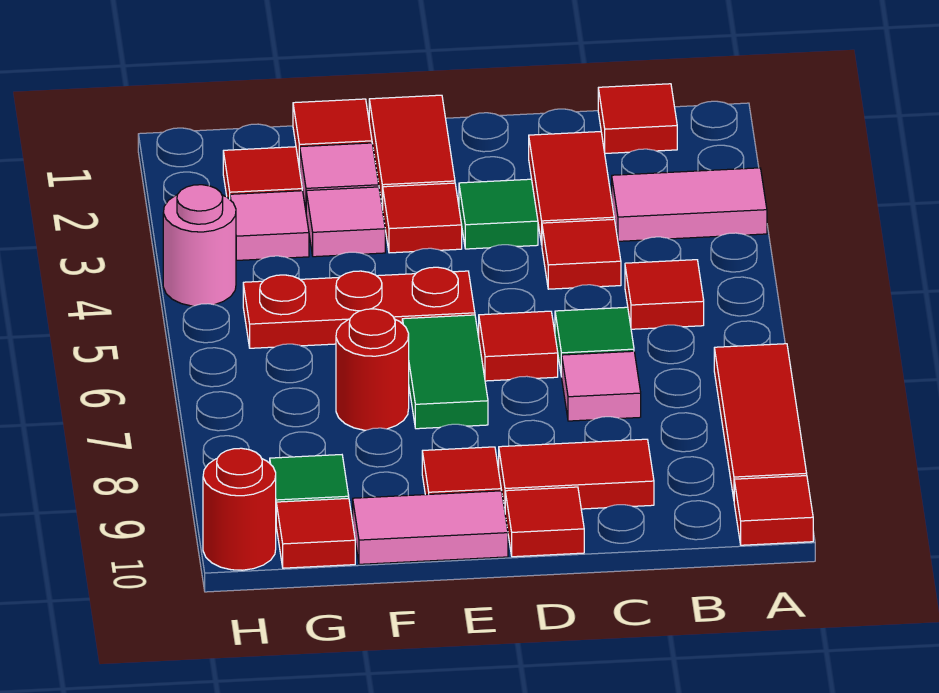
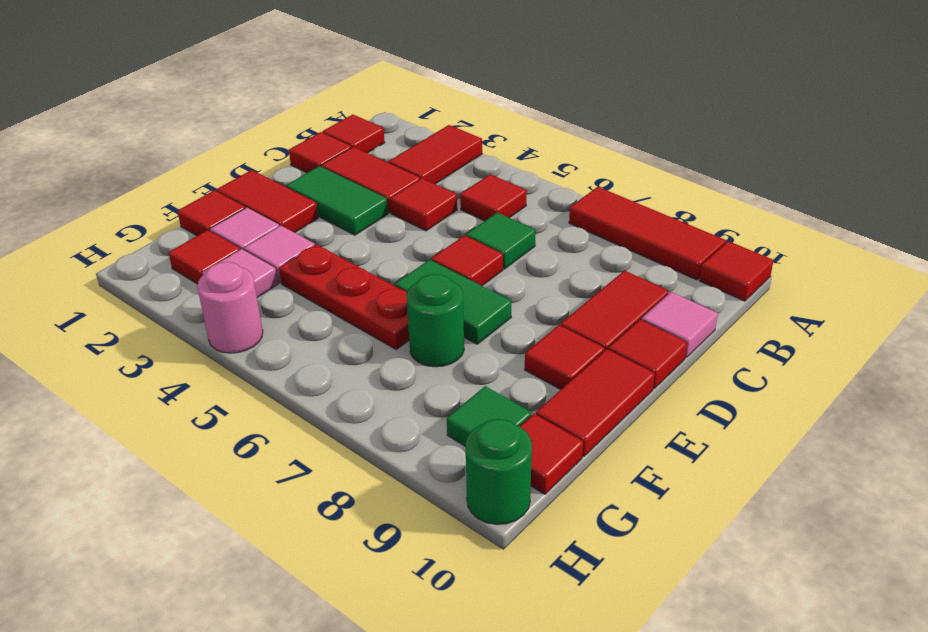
pink tile A3:B3 level 1 -> red tile A3:B3 level 1
pink tile C7 level 1 -> pink tile C10 level 1
green tile D3 level 1 -> green tile D2:D3 level 1
red tile E3 level 1 -> red tile C1 level 1
red plate E5:G5 level 1 -> red plate F4:F6 level 1
pink tile E10:F10 level 1 -> red tile E10:F10 level 1
red round brick F7 level 1 -> green round brick F7 level 1
red round brick H10 level 1 -> green round brick H10 level 1

